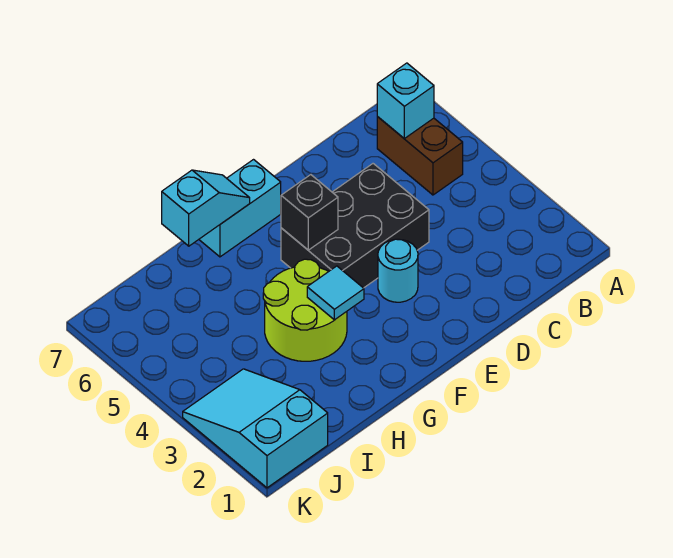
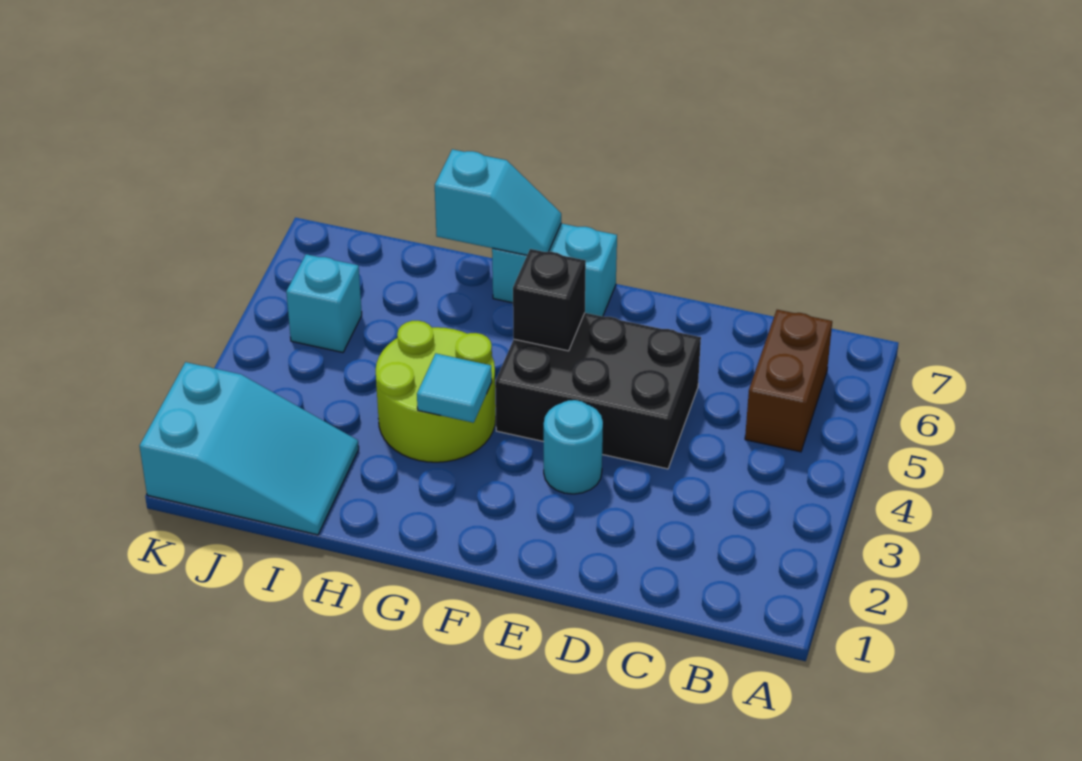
cyan brick B6 level 2 -> cyan brick J5 level 1
cyan slope J1:K3 level 1 top 1 -> cyan slope I1:K2 level 1 top K

